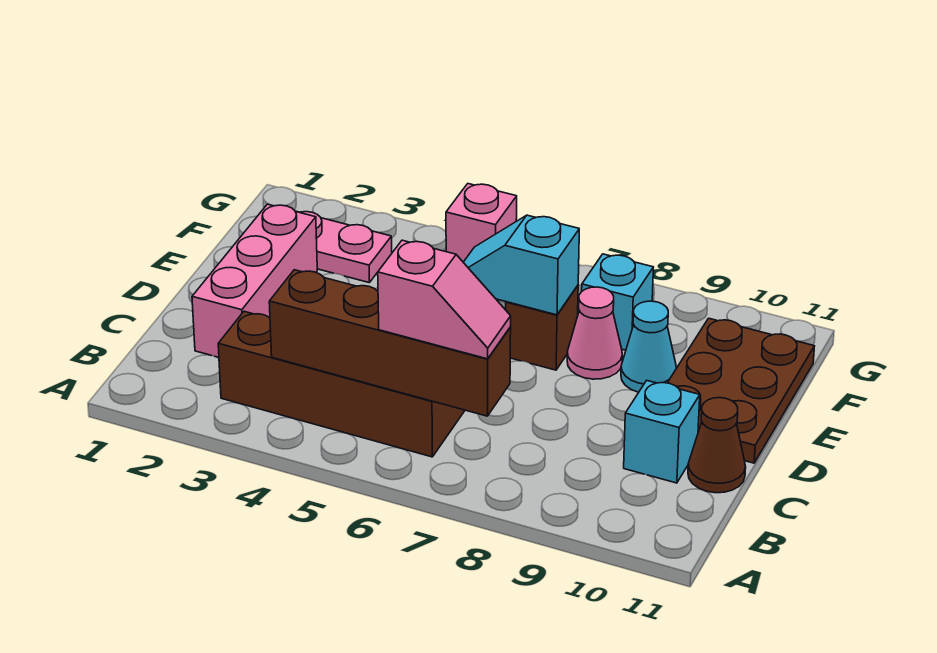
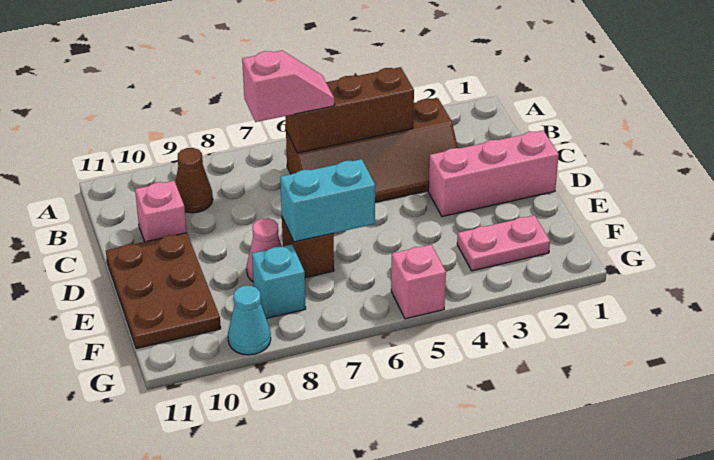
brown brick B4:B7 level 2 -> brown brick B4:B6 level 2
pink slope B6:B7 level 3 top 6 -> pink slope B6:B7 level 3 top 7
pink brick C2:E2 level 1 -> pink brick D1:D3 level 1
cyan brick C10 level 1 -> pink brick C10 level 1
brown cone C11 level 1 -> brown cone B9 level 1
cyan slope E6:E7 level 2 top 7 -> cyan brick E6:E7 level 2
cyan cone E9 level 1 -> cyan cone G9 level 1

